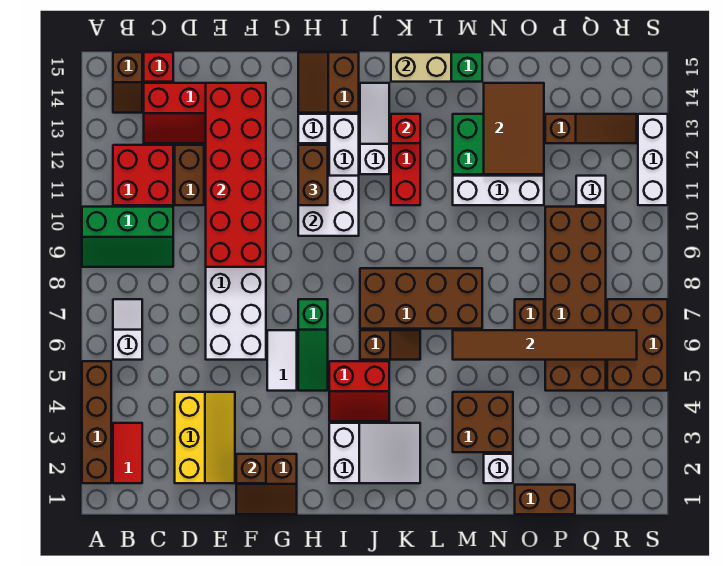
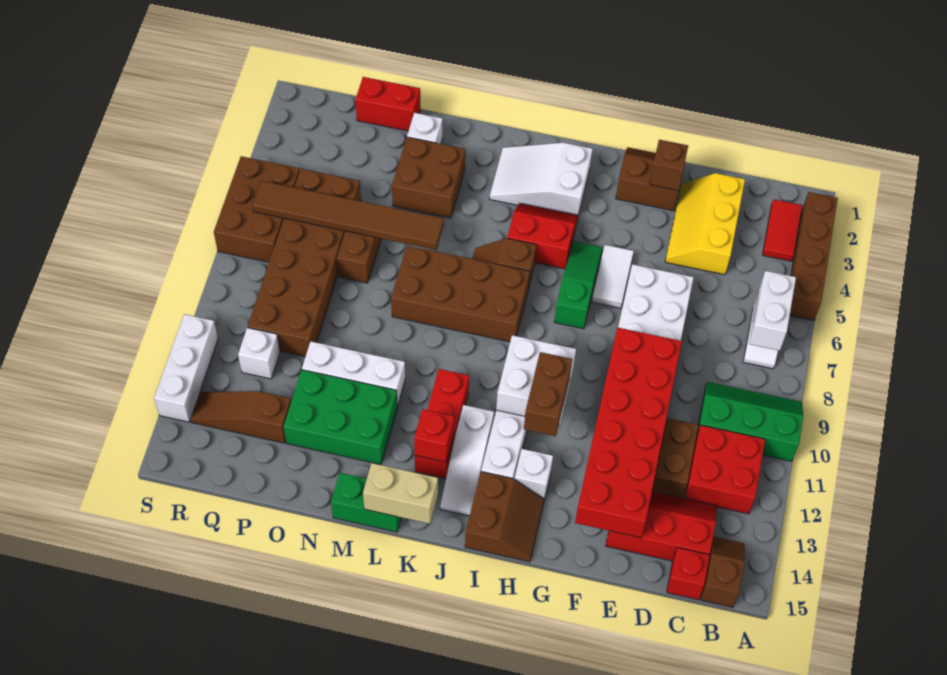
none -> white brick B6:B7 level 2
brown tile N12:O14 level 2 -> none
brown brick O1:P1 level 1 -> red brick O1:P1 level 1

